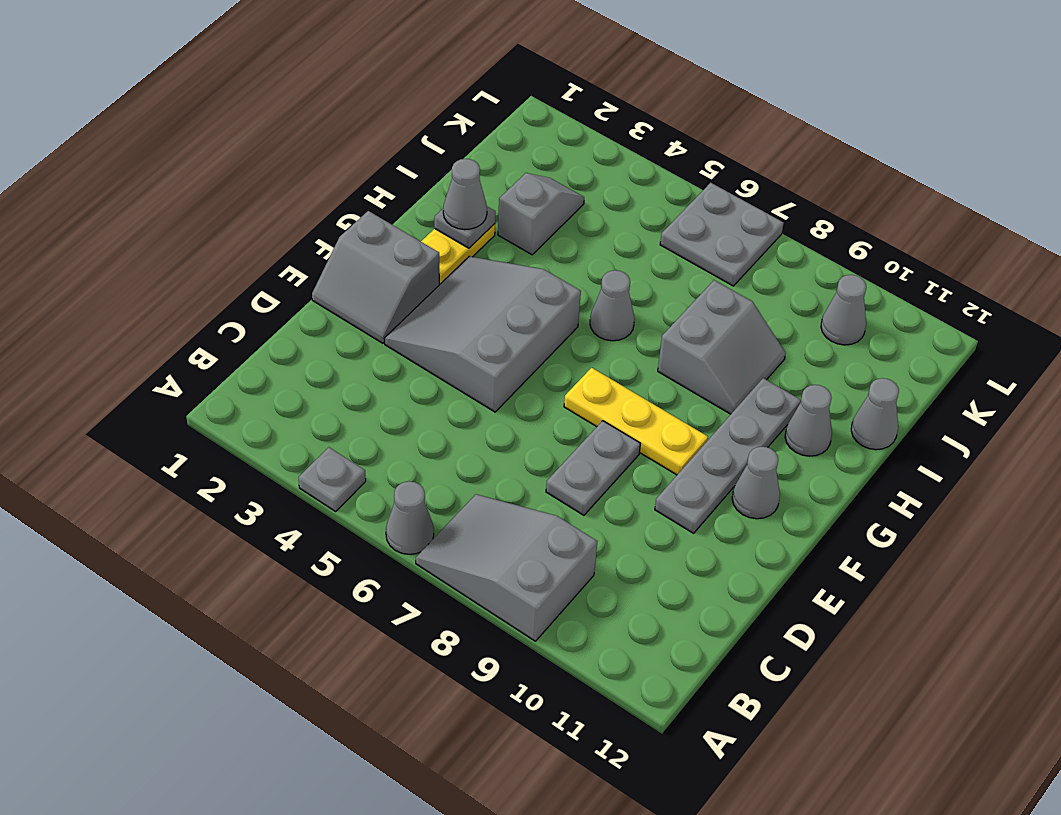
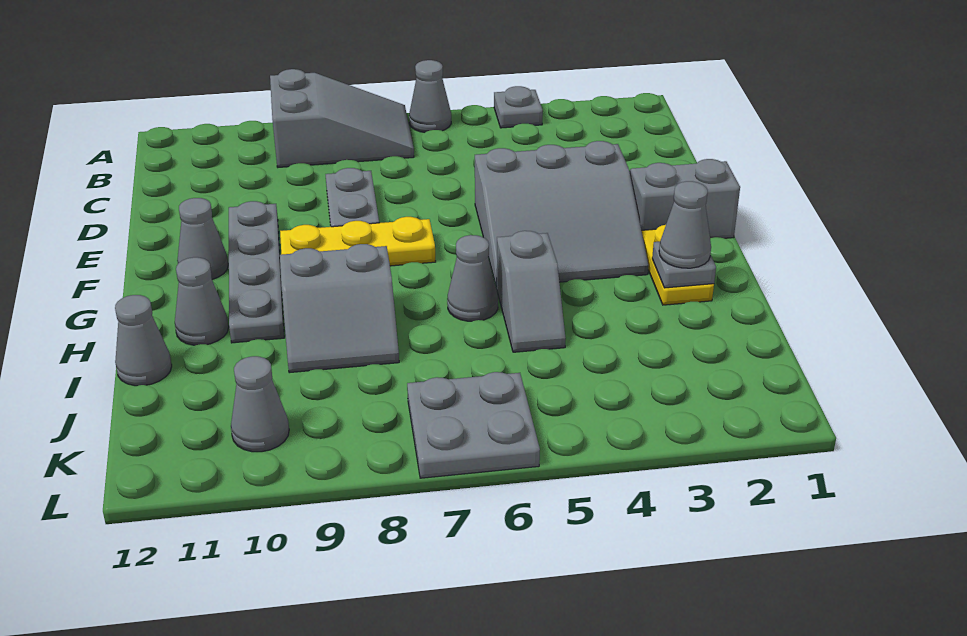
grey slope E3:G5 level 1 top 5 -> grey slope E3:G5 level 1 top E
grey slope H8:I9 level 1 top 8 -> grey slope H8:I9 level 1 top H
grey slope I3:J3 level 1 top I -> grey slope H5:I5 level 1 top H

